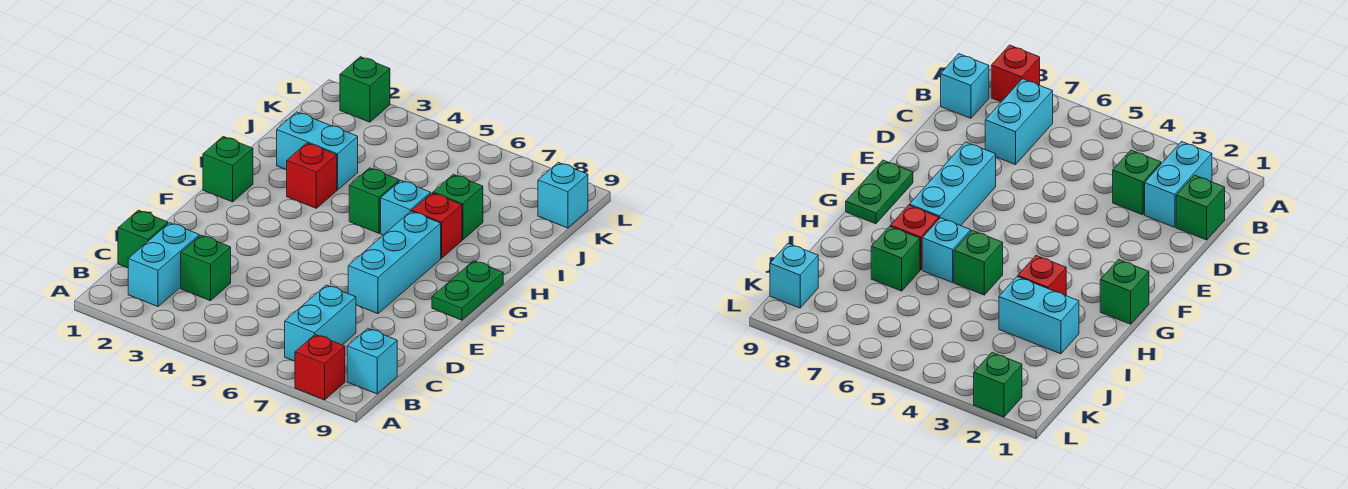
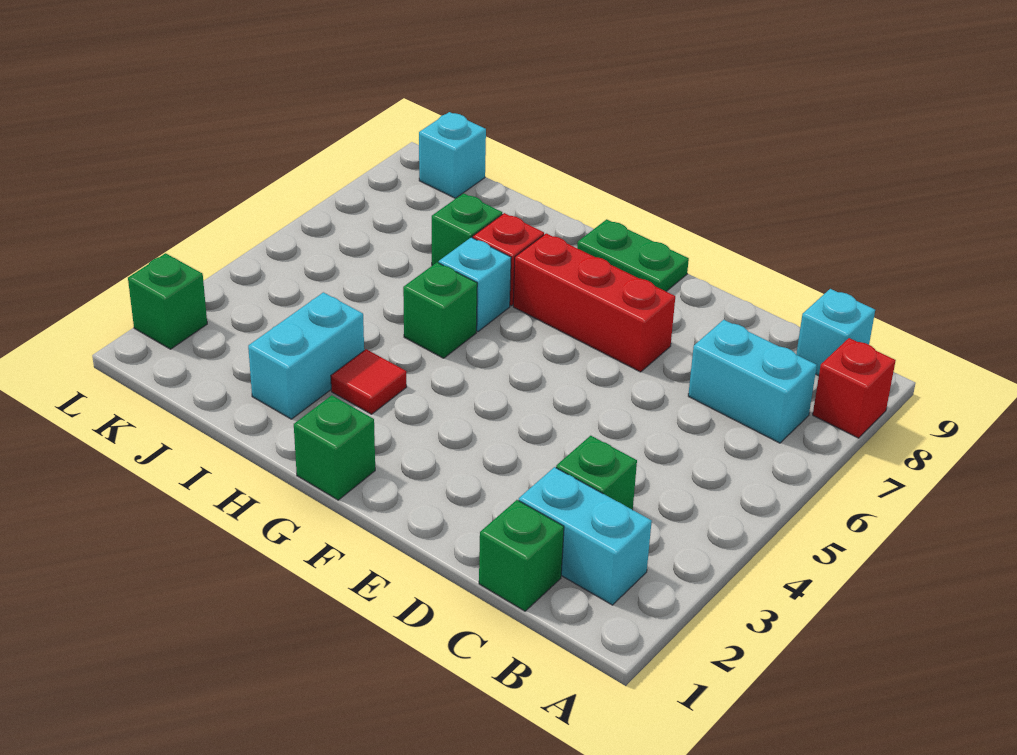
cyan brick E7:G7 level 1 -> red brick E7:G7 level 1
red brick H3 level 1 -> red tile H3 level 1

